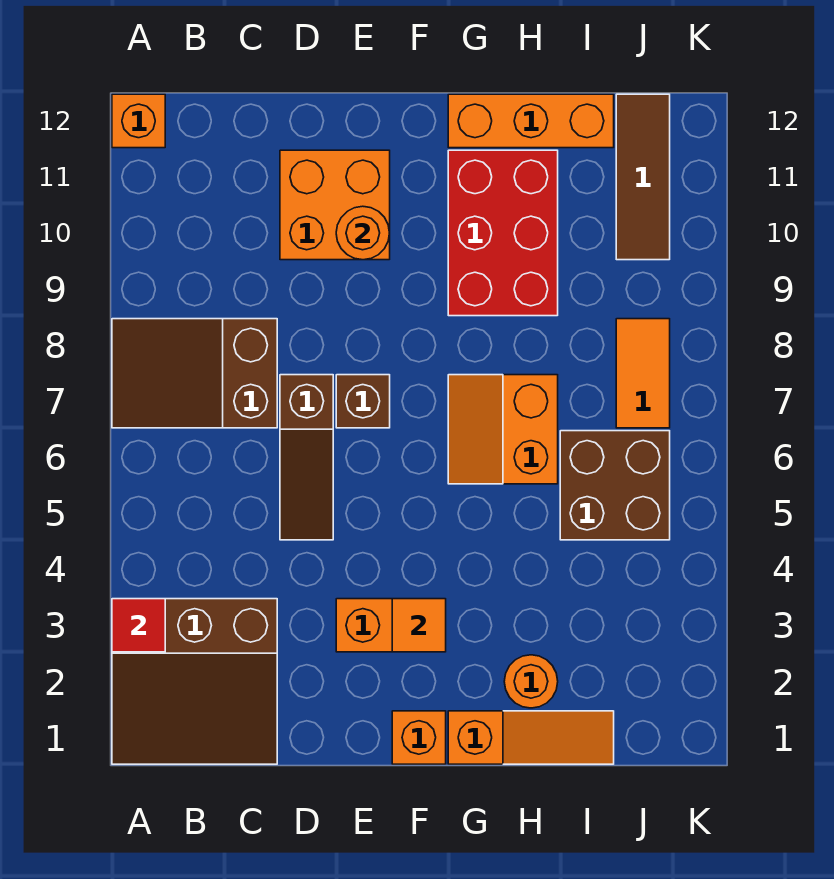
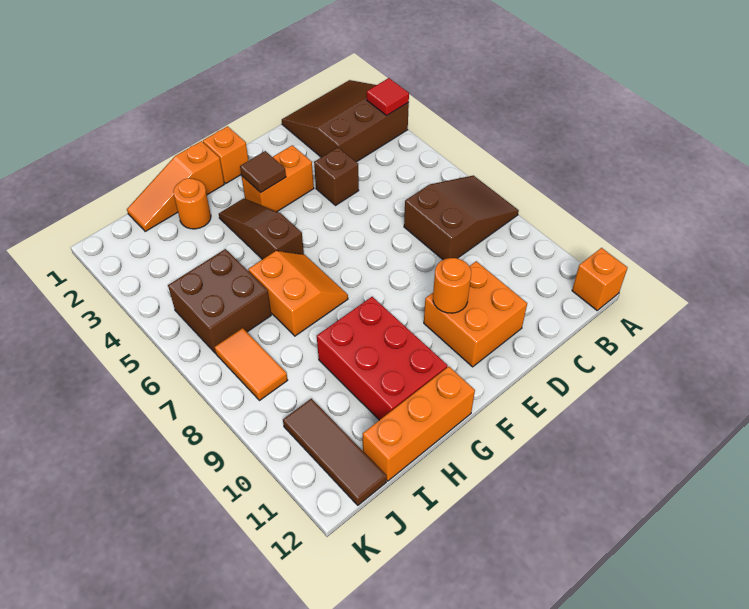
brown slope D5:D7 level 1 top 7 -> brown slope G3:G5 level 1 top 5
brown brick E7 level 1 -> brown brick D4 level 1
orange tile F3 level 2 -> brown tile F3 level 2

